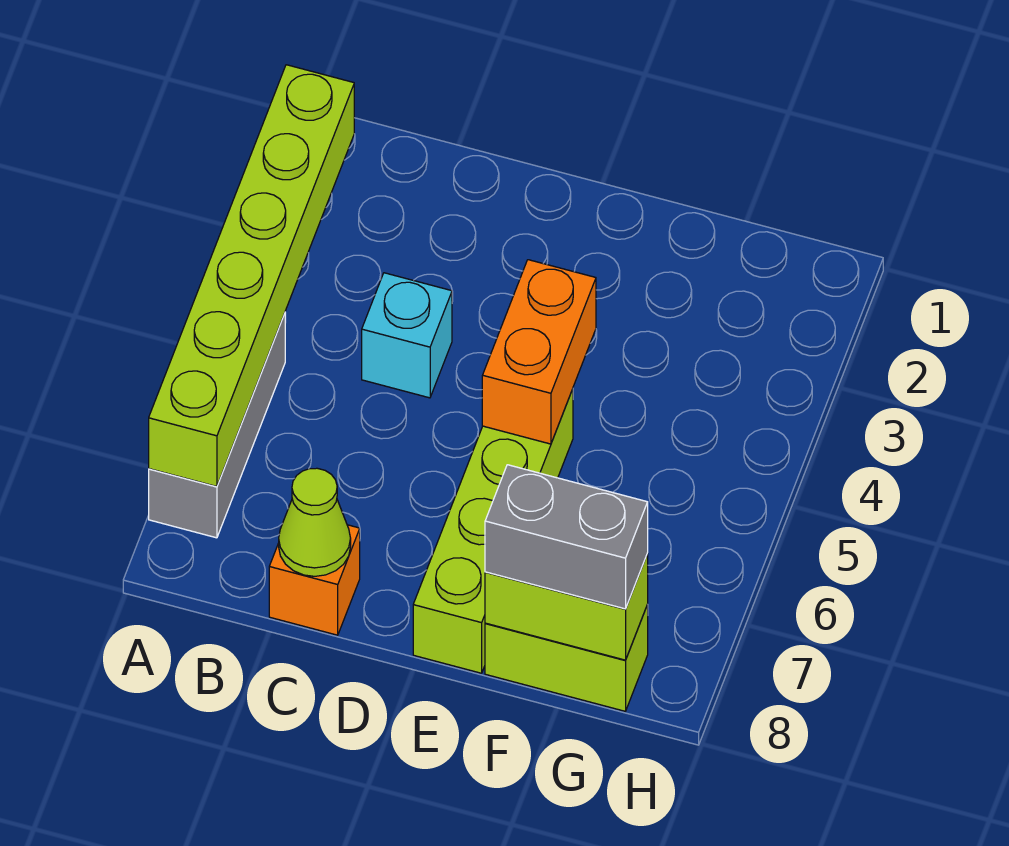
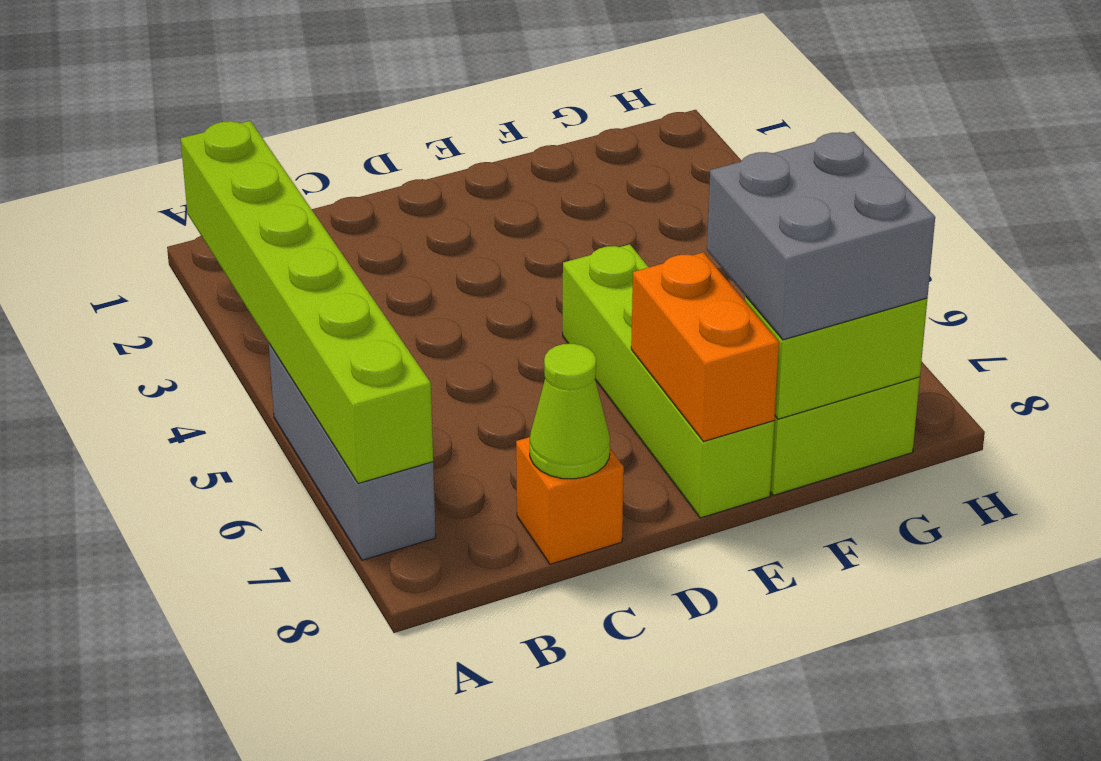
cyan brick C4 level 1 -> none
orange brick E4:E5 level 2 -> orange brick E7:E8 level 2
grey brick F8:G8 level 3 -> grey brick F7:G8 level 3

